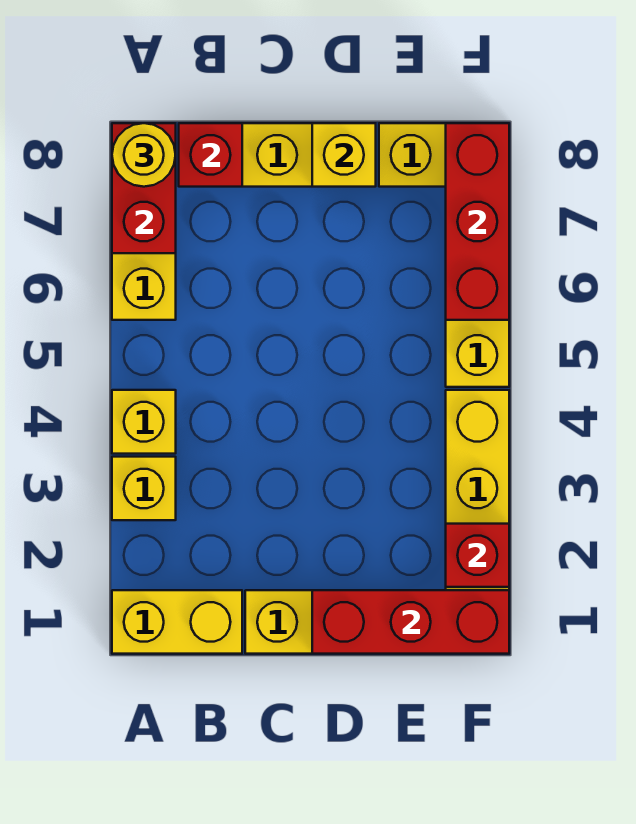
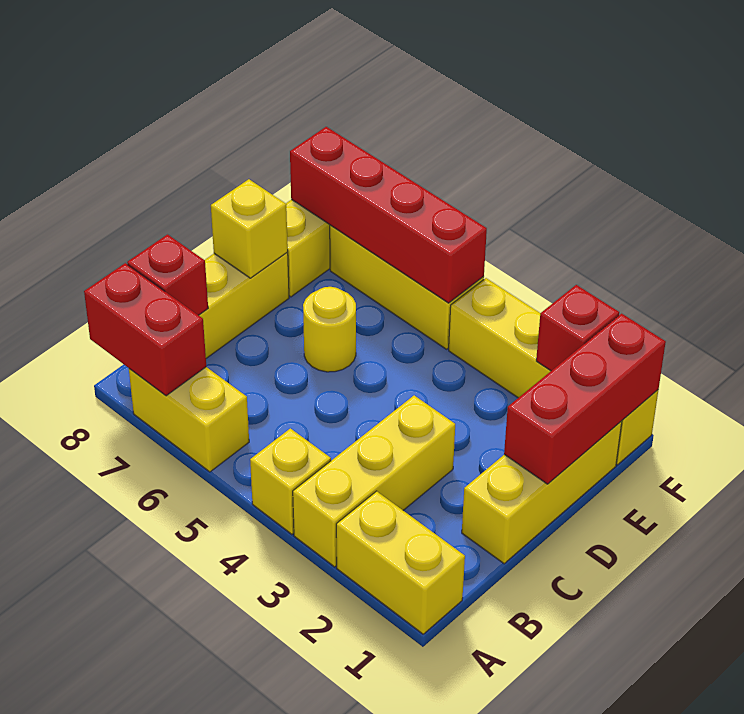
yellow brick A1:B1 level 1 -> yellow brick A1:A2 level 1
yellow brick A3 level 1 -> yellow brick A3:C3 level 1
yellow round brick A8 level 3 -> yellow round brick D6 level 1
red brick F6:F8 level 2 -> red brick F5:F8 level 2

